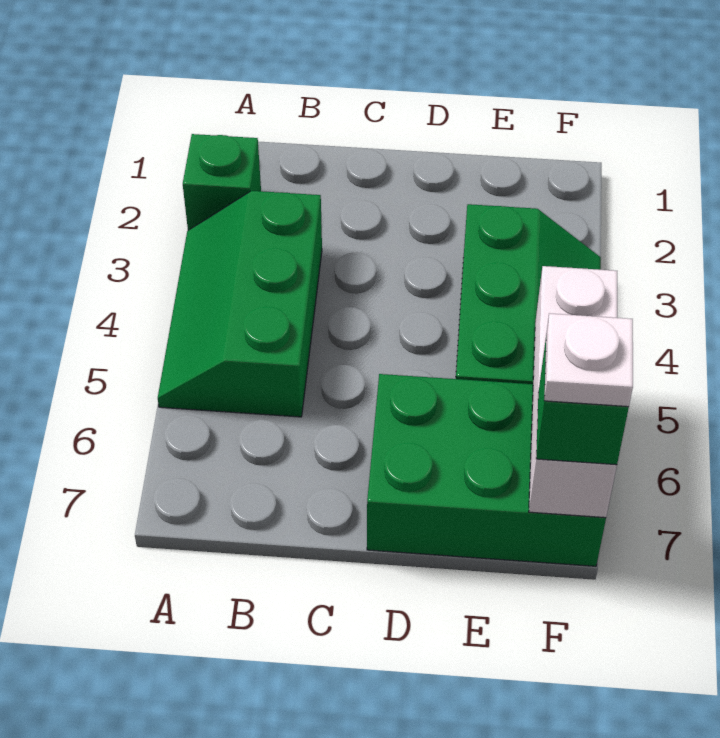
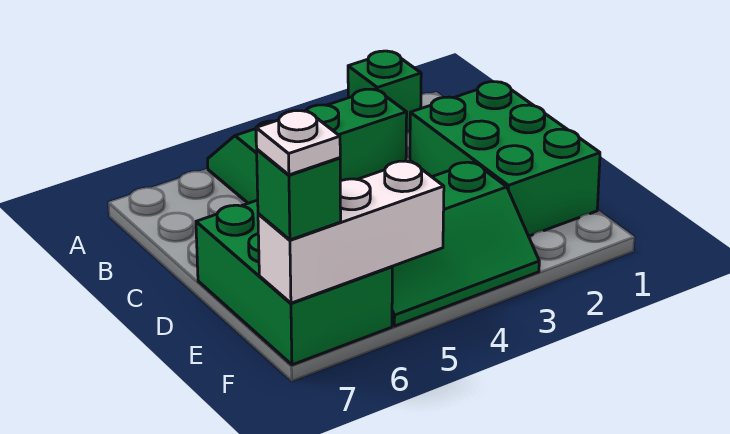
none -> green brick C1:E2 level 1

